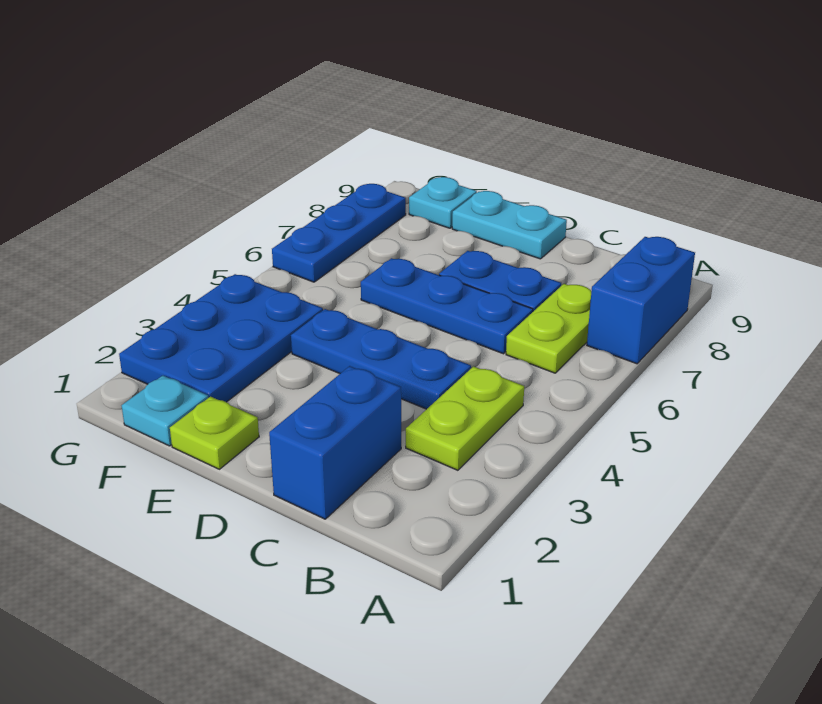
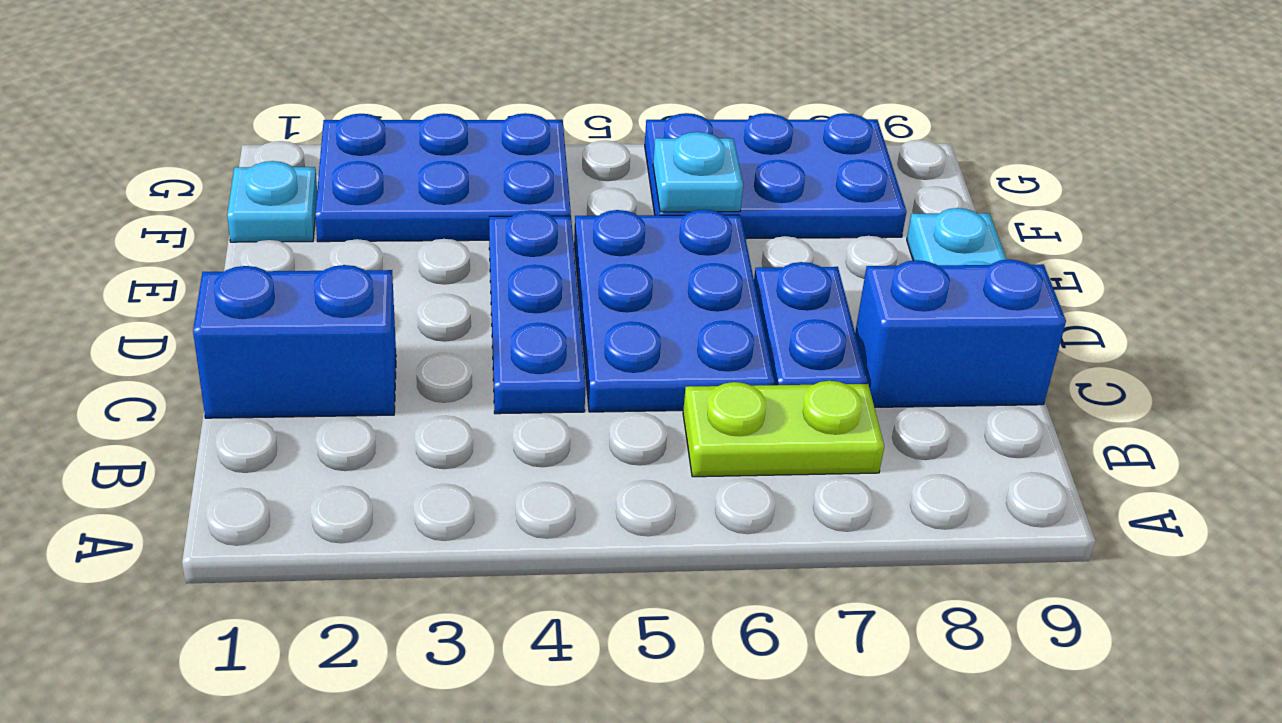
blue brick A7:A8 level 1 -> blue brick C8:C9 level 1
lime plate B3:B4 level 1 -> none
blue plate C6:E6 level 1 -> blue plate C5:E6 level 1
lime plate E1 level 1 -> none
cyan plate F9 level 1 -> cyan plate F6 level 2
blue plate G6:G8 level 1 -> blue plate F6:G8 level 1

